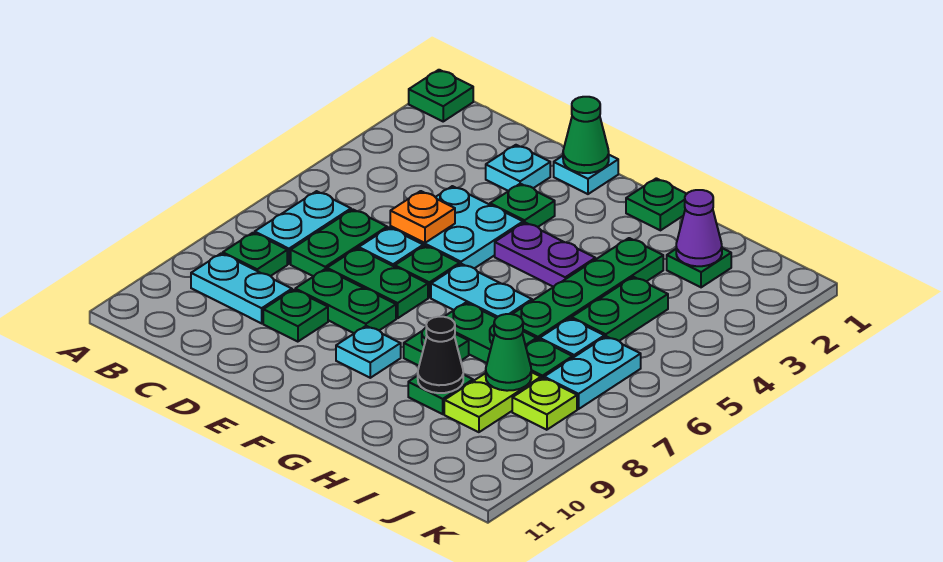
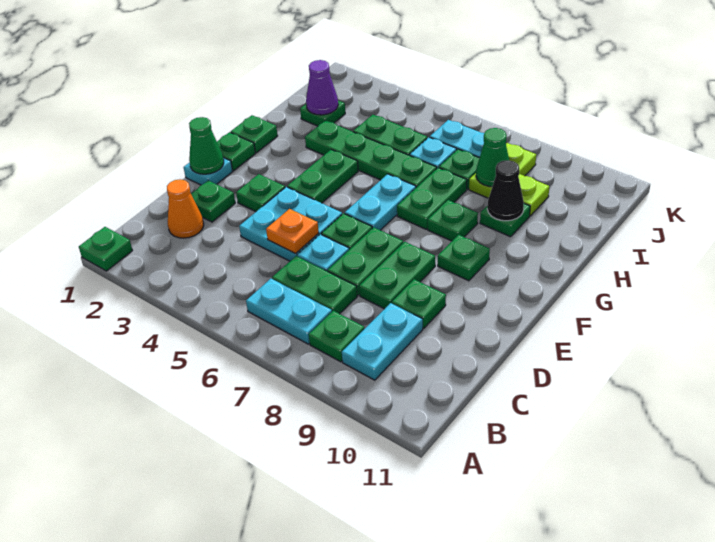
none -> orange cone C2 level 1
cyan plate D2 level 1 -> green plate D2 level 1
none -> green plate F1 level 1
purple plate F4:G4 level 1 -> green plate F4:G4 level 1
cyan plate F9 level 1 -> green plate F9 level 1

